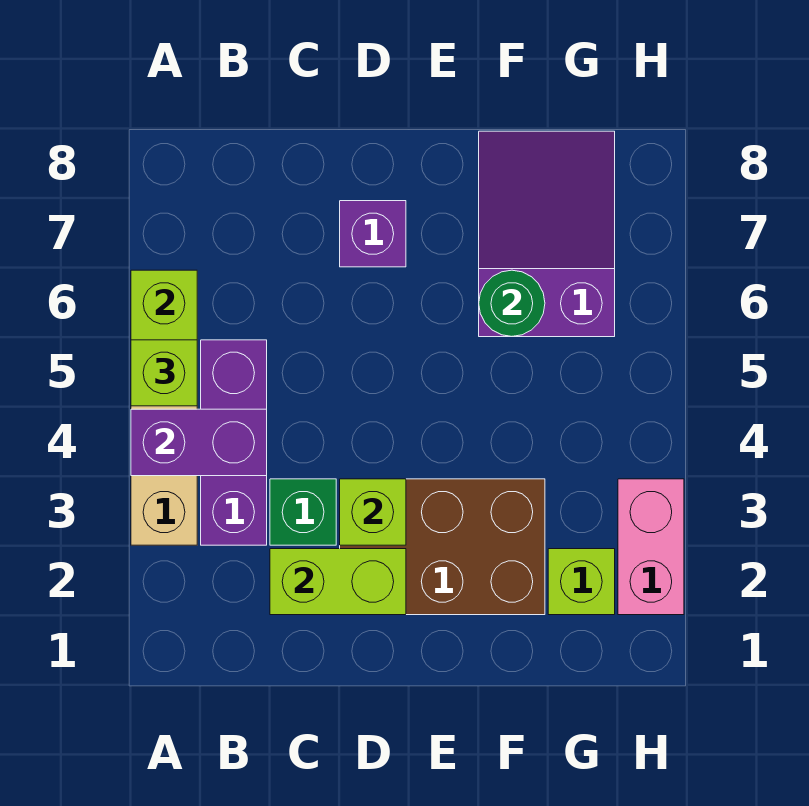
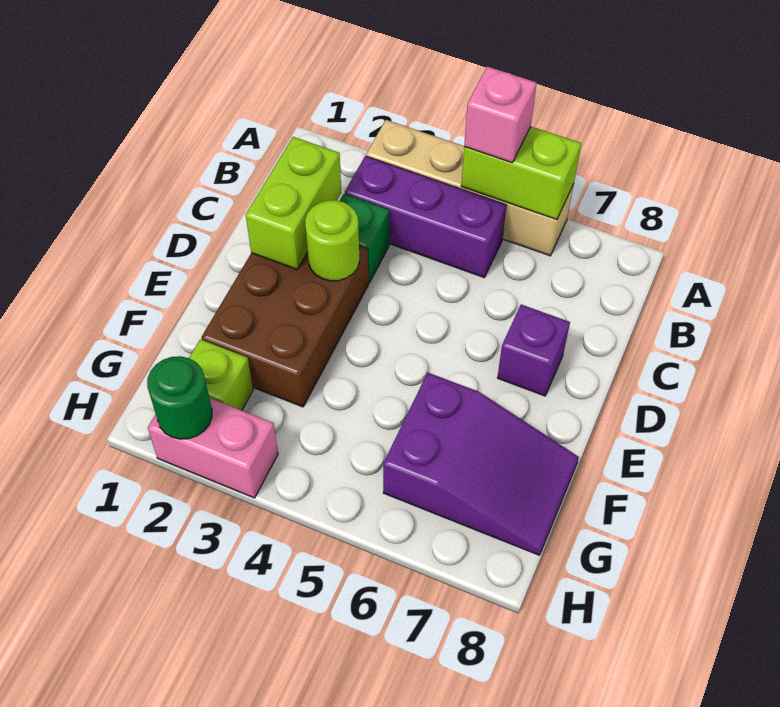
purple brick A4:B4 level 2 -> none
lime brick A5 level 3 -> pink brick A5 level 3
lime brick D3 level 2 -> lime round brick D3 level 2
green round brick F6 level 2 -> green round brick H2 level 2

